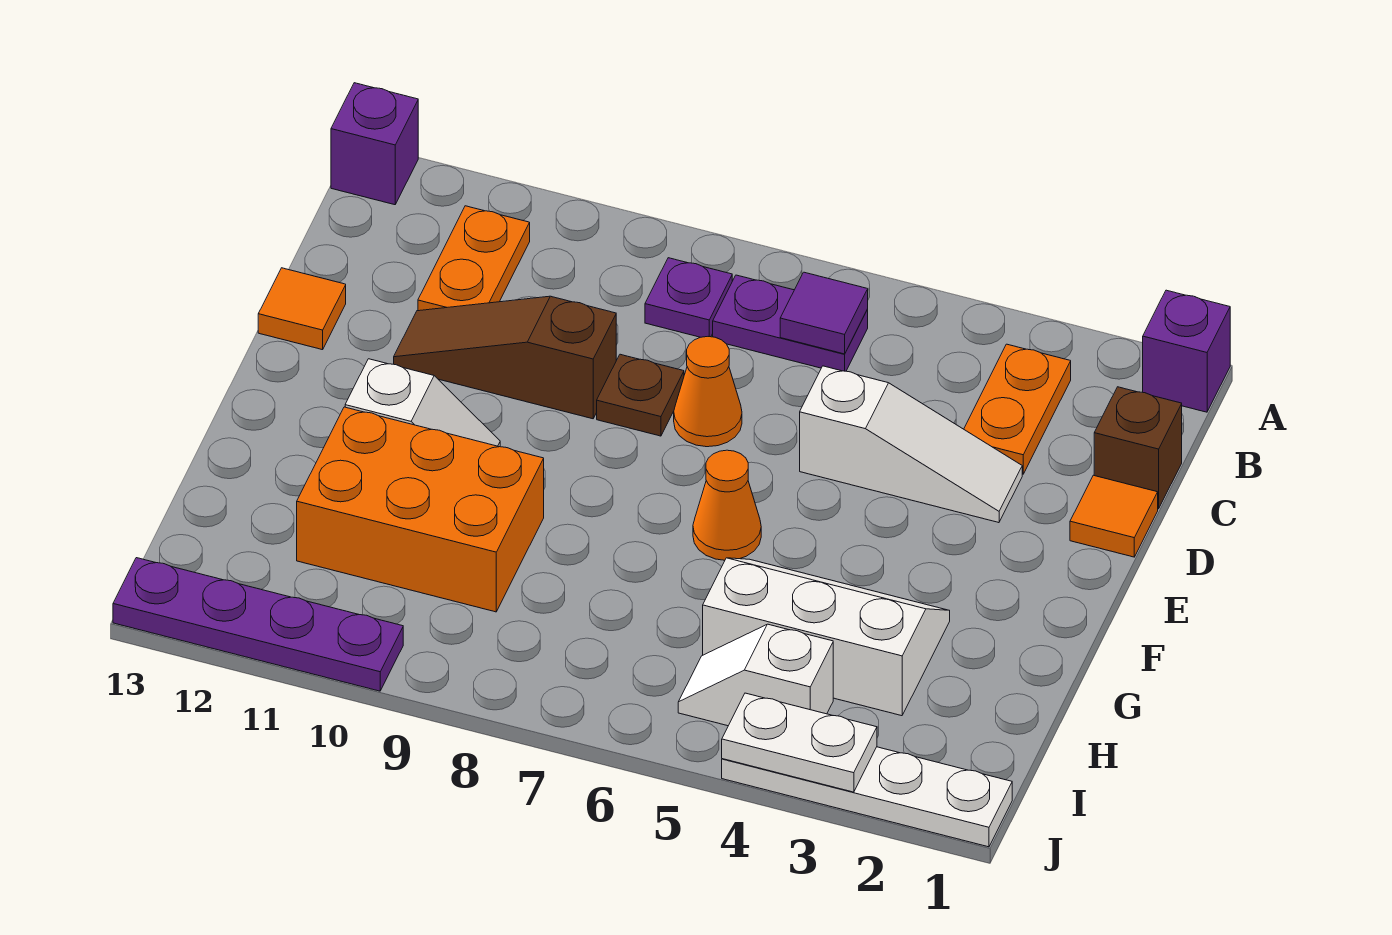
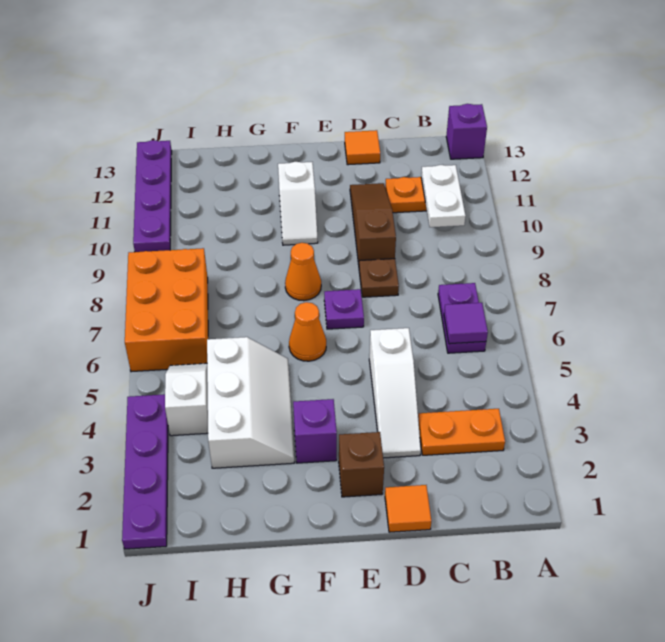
purple brick A1 level 1 -> purple brick F3 level 1
purple plate B8 level 1 -> purple plate E7 level 1
brown brick C1 level 1 -> brown brick E2 level 1
orange cone D7 level 1 -> orange cone F8 level 1
orange brick G9:H11 level 1 -> orange brick I6:J8 level 1
white plate J1:J4 level 1 -> purple plate J1:J4 level 1
white plate J3:J4 level 2 -> white plate B10:B11 level 2

